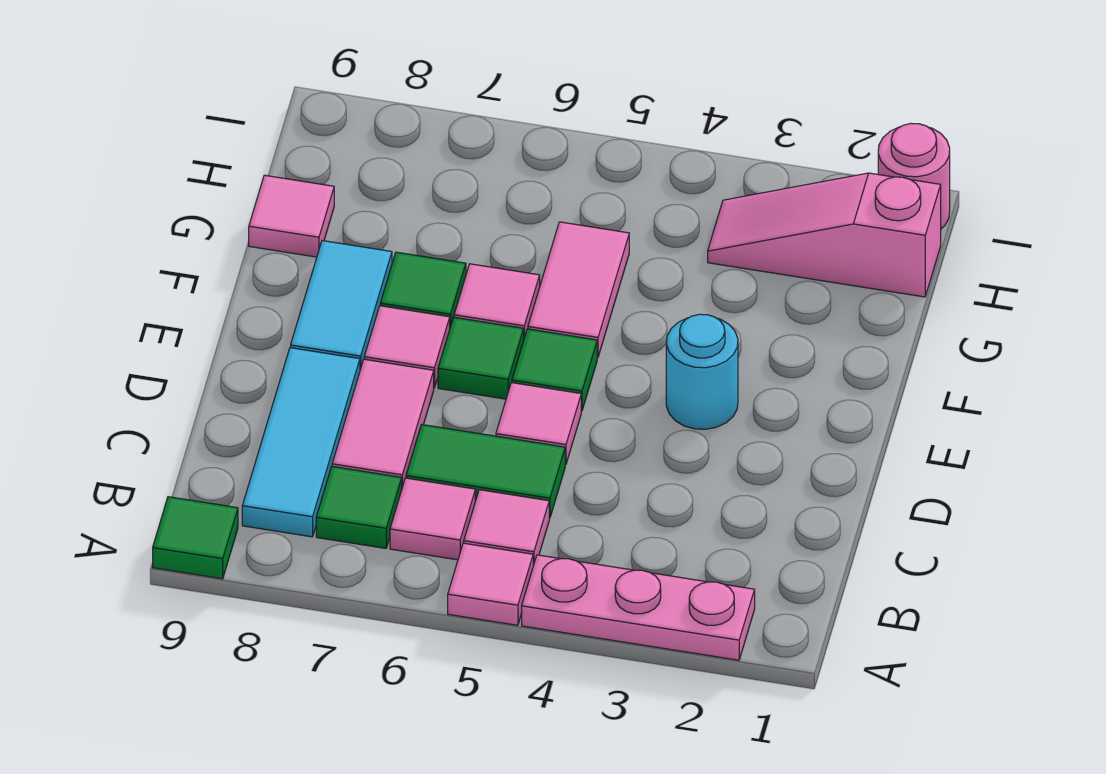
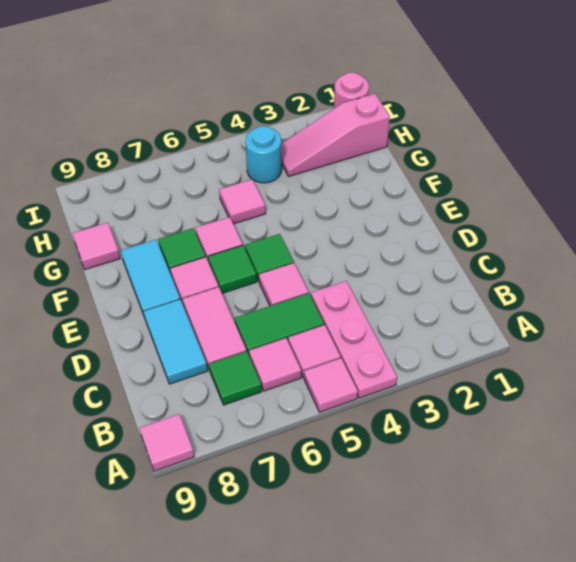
pink plate A2:A4 level 1 -> pink plate A4:C4 level 1
green tile A9 level 1 -> pink tile A9 level 1
cyan tile B8:D8 level 1 -> cyan tile C8:D8 level 1
cyan round brick E3 level 1 -> cyan round brick H4 level 1
pink tile F5:G5 level 1 -> pink tile G5 level 1

